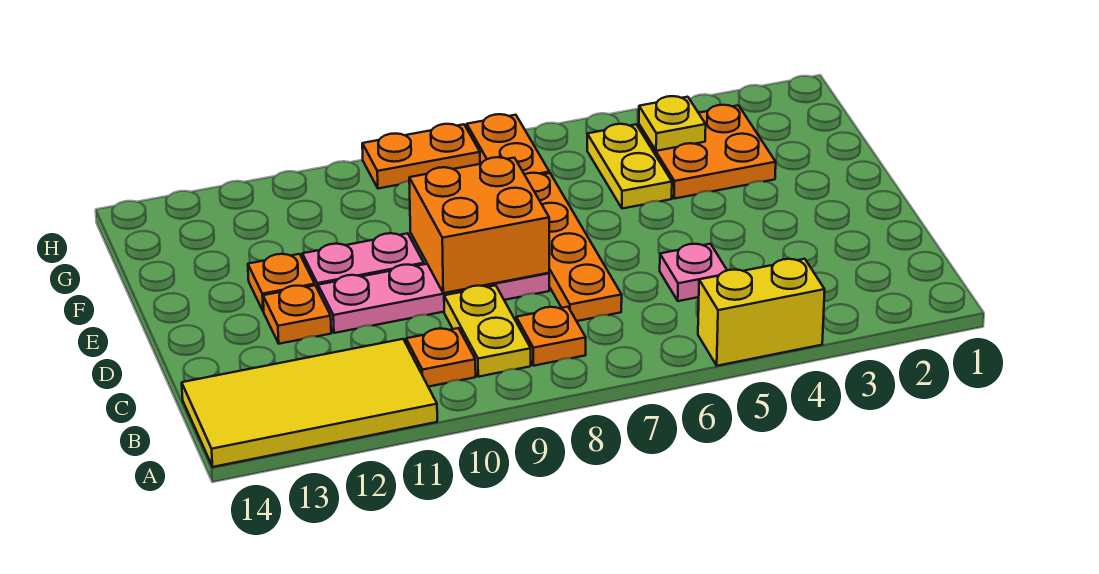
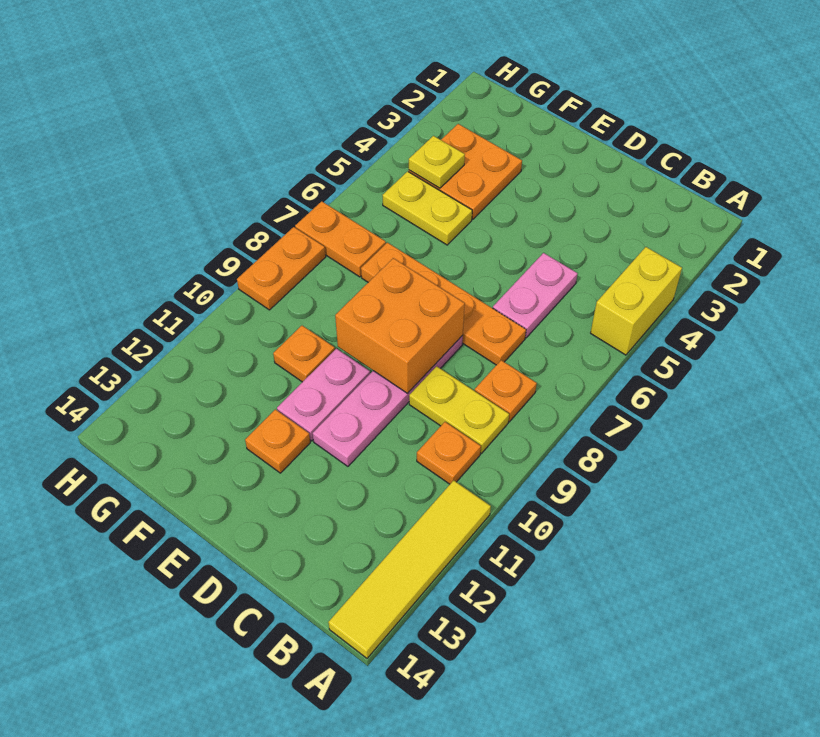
yellow tile A11:B14 level 1 -> yellow tile A11:A14 level 1
pink plate C5 level 1 -> pink plate C5:C6 level 1
orange plate D12 level 1 -> orange plate F10 level 1

